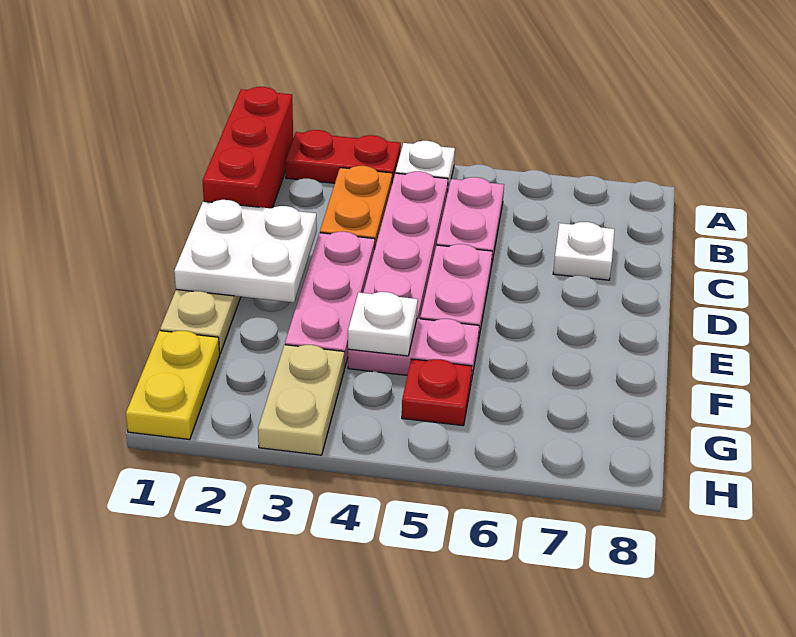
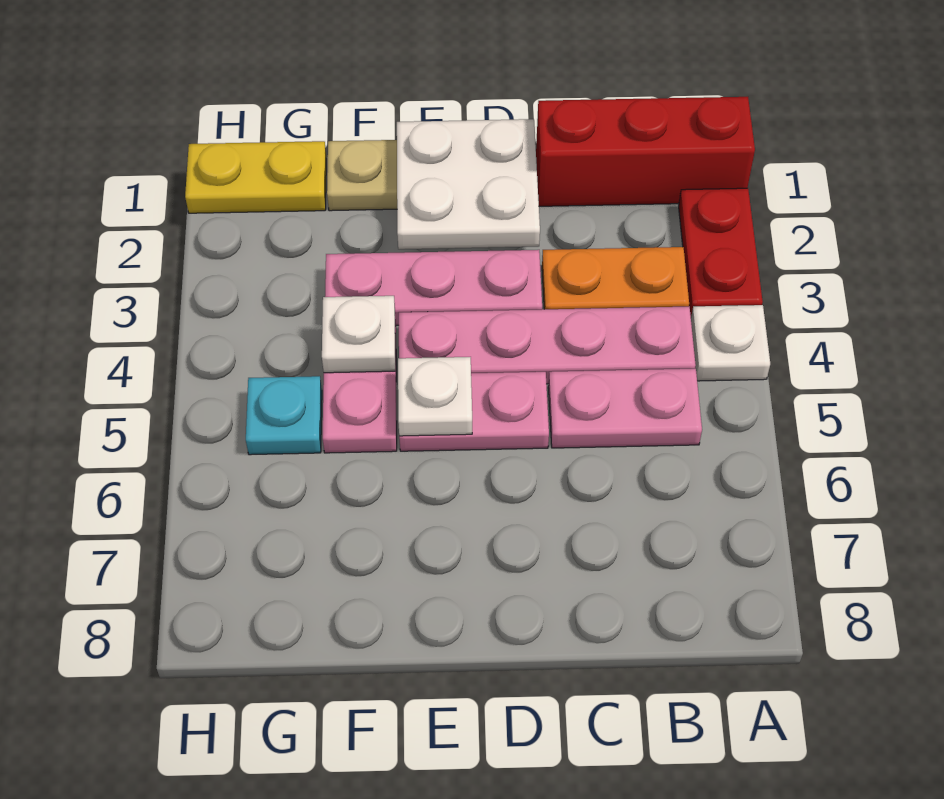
white plate C7 level 1 -> white plate E5 level 2
tan plate G3:H3 level 1 -> none
red plate G5 level 1 -> cyan plate G5 level 1

